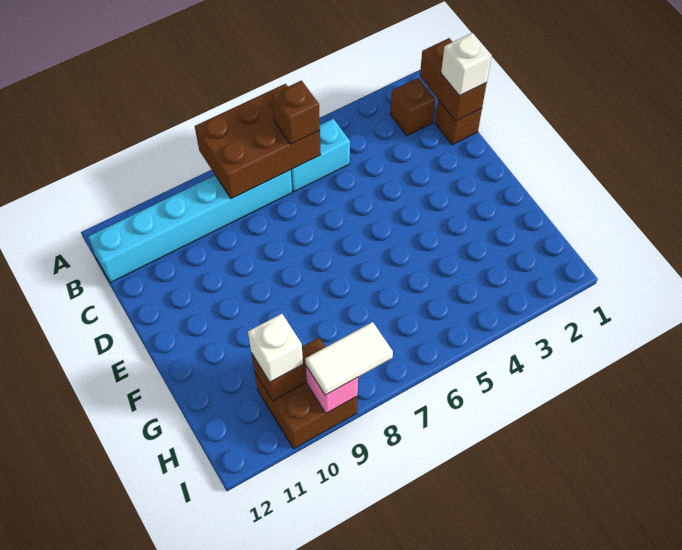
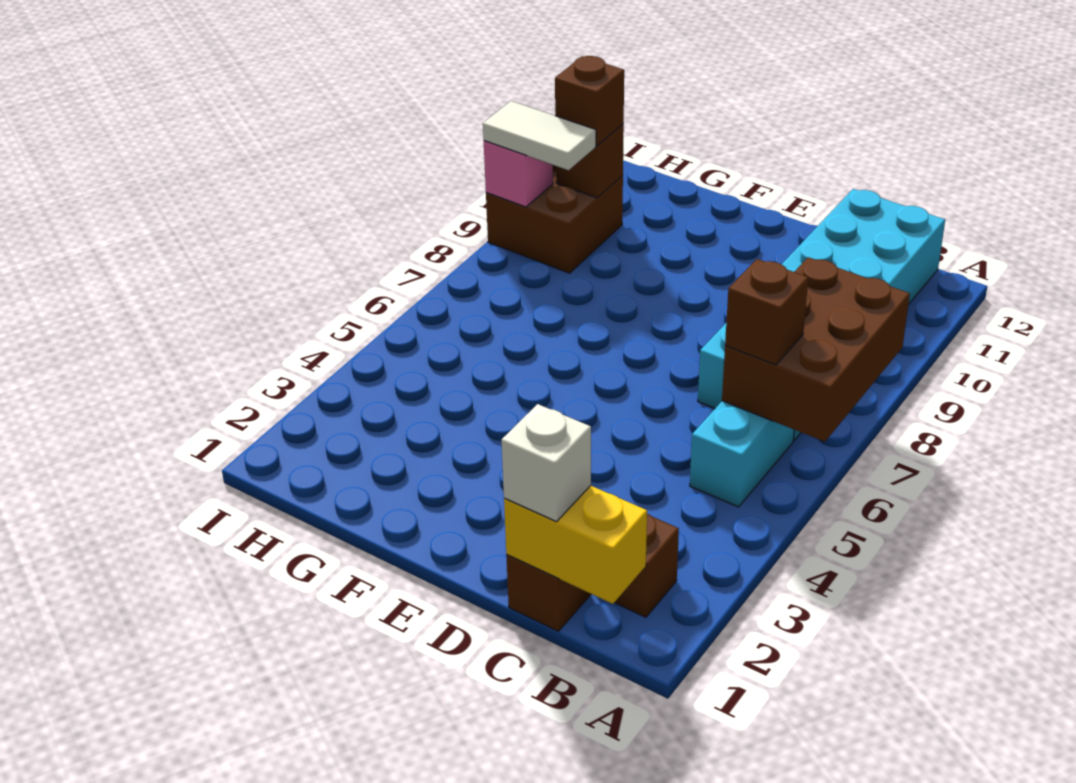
brown brick B1:C1 level 2 -> yellow brick B1:C1 level 2
cyan brick B7:B12 level 1 -> cyan brick B7:C12 level 1
white brick H10 level 3 -> brown brick H10 level 3
white tile I8:I9 level 3 -> white tile H9:I9 level 3

